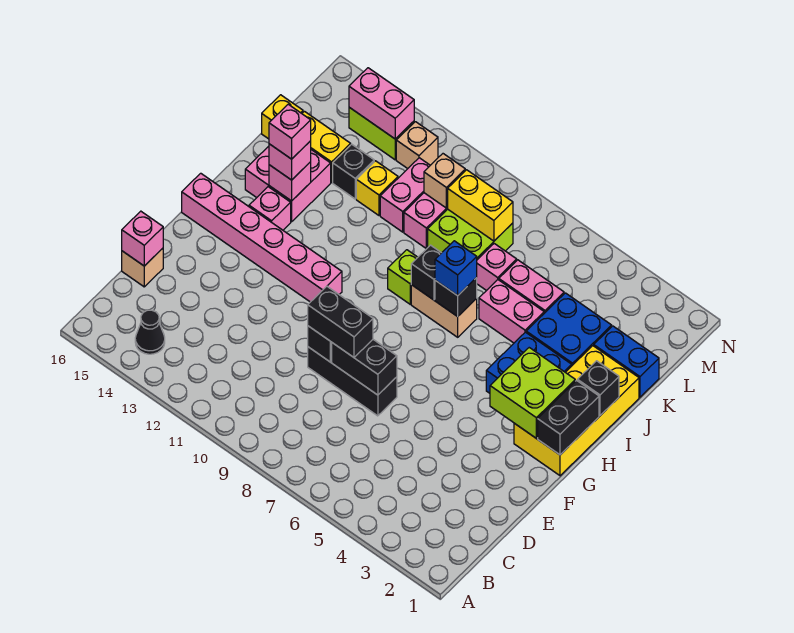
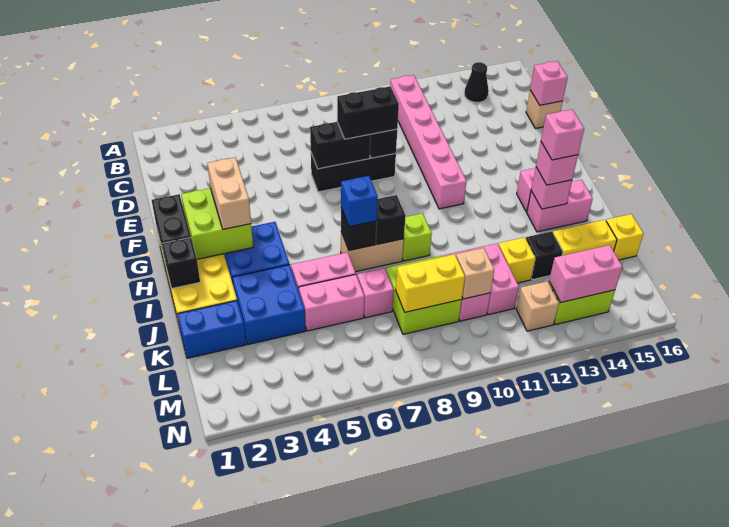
none -> tan brick G3:H3 level 3
pink brick G11:G16 level 1 -> pink brick B11:G11 level 1
pink brick I14:J15 level 1 -> pink brick I14:I15 level 1

